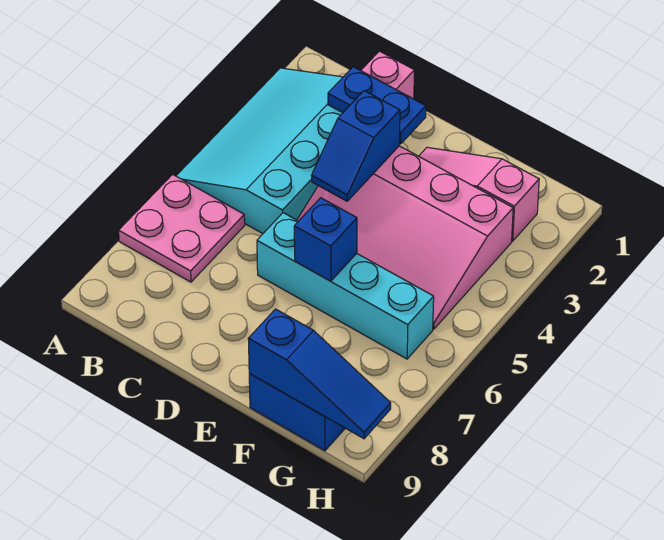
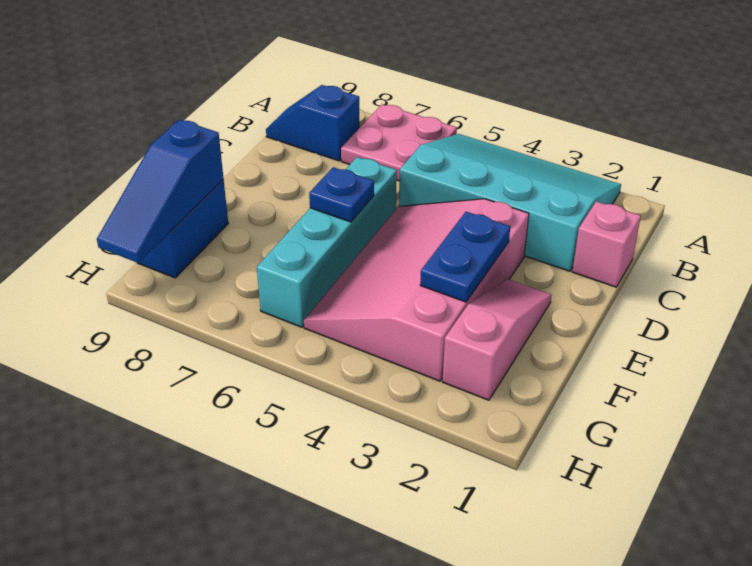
blue plate C2:D2 level 2 -> blue plate E3:F3 level 2
blue slope D3:D4 level 2 top 3 -> blue slope B8:B9 level 1 top 8
blue brick E6 level 2 -> blue plate E6 level 2

